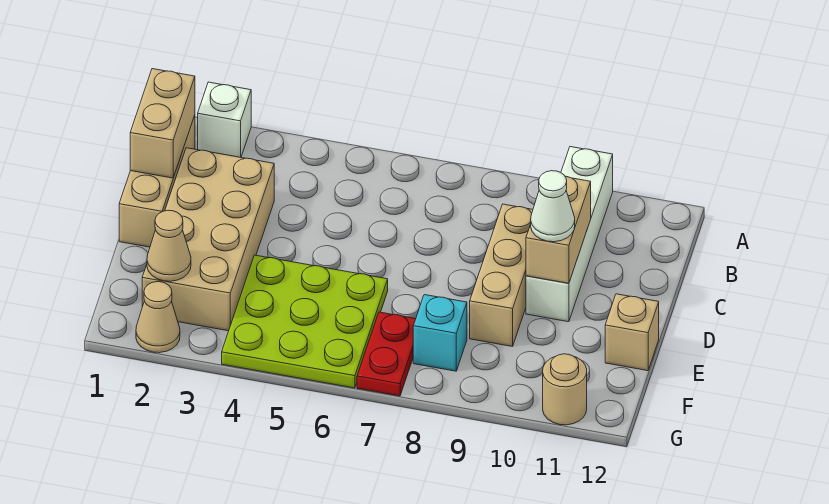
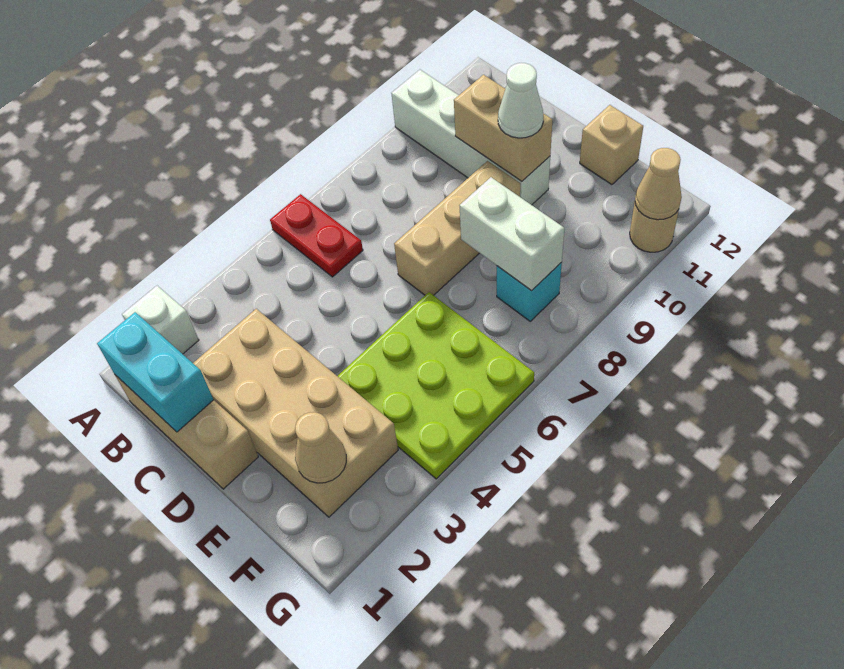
tan brick B1:C1 level 2 -> cyan brick B1:C1 level 2
tan brick C9:E9 level 1 -> tan brick D7:D9 level 1
none -> white brick E8:F8 level 2
red plate F7:G7 level 1 -> red plate A6:B6 level 1
tan cone G2 level 1 -> tan cone G11 level 2

